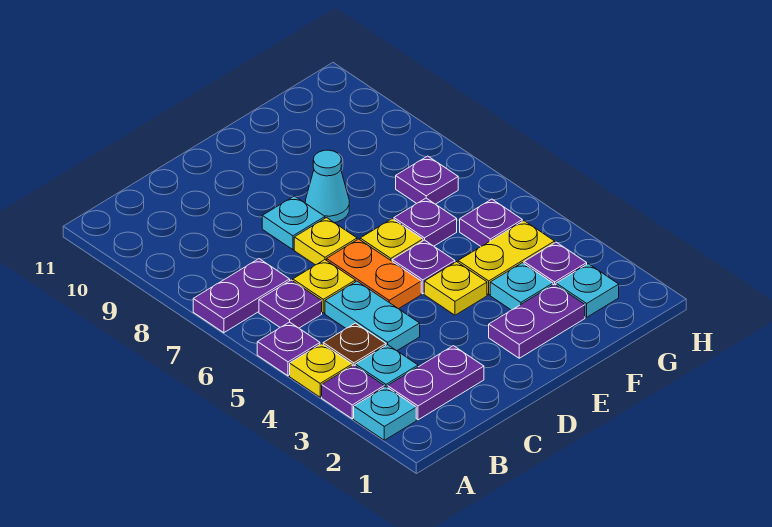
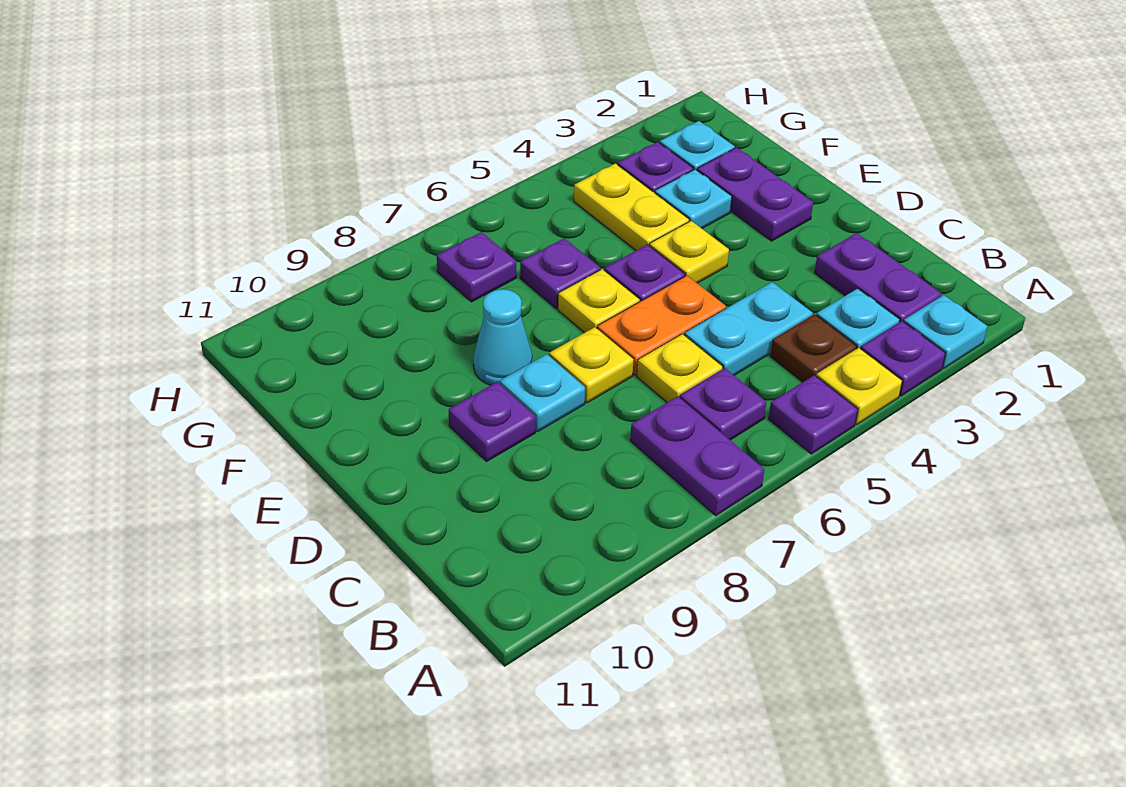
purple plate G5 level 1 -> purple plate D9 level 1

